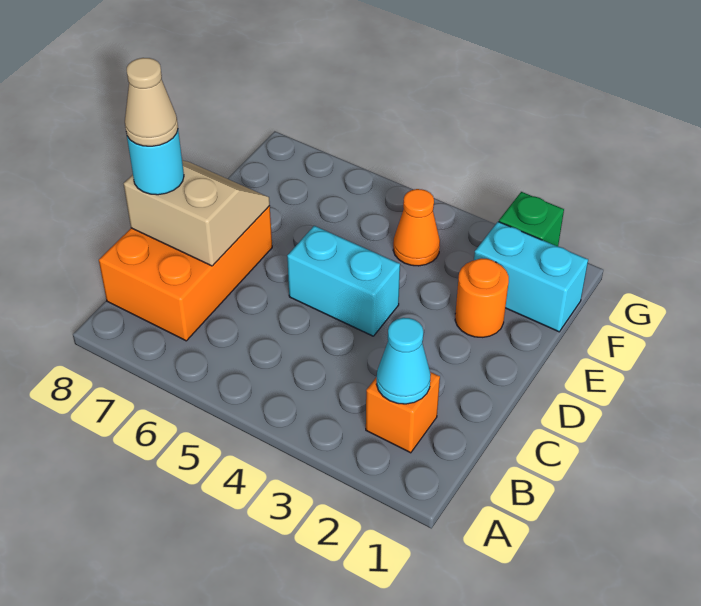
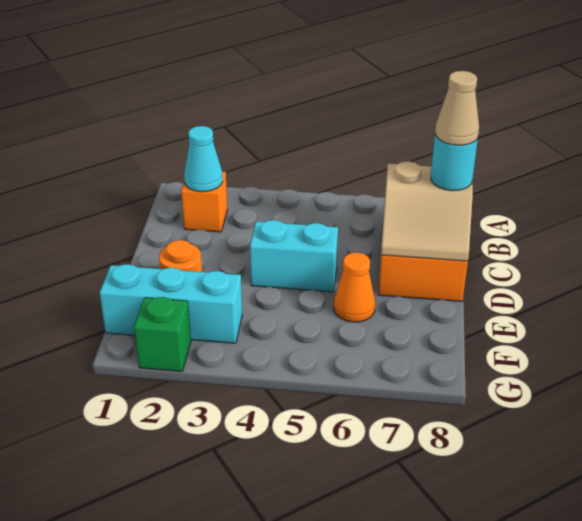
cyan brick F1:F2 level 1 -> cyan brick F1:F3 level 1
orange cone F4 level 1 -> orange cone E6 level 1

